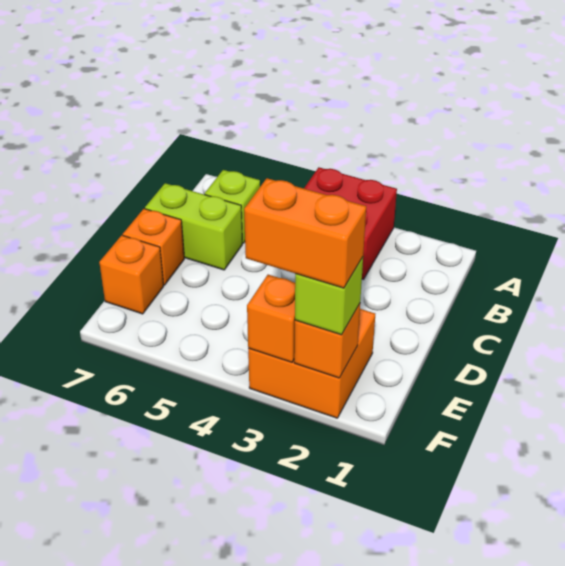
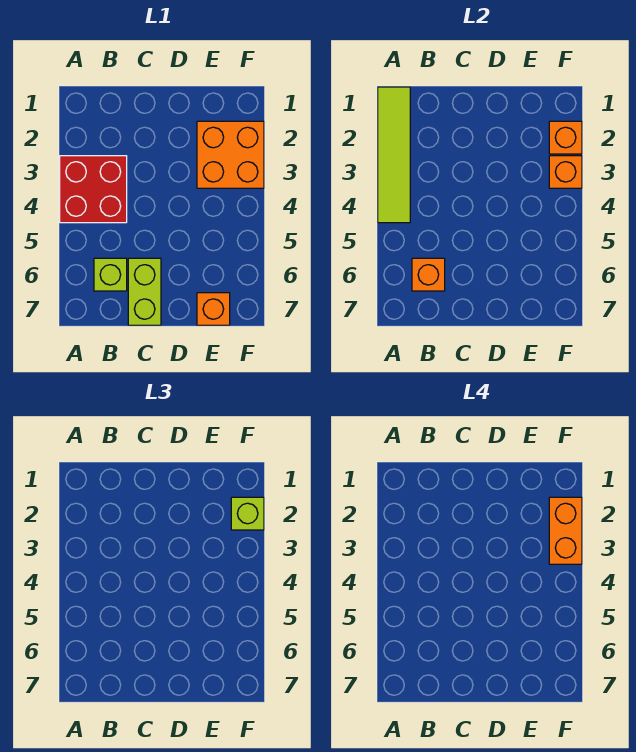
none -> lime tile A1:A4 level 2
orange brick D7 level 1 -> orange brick B6 level 2

